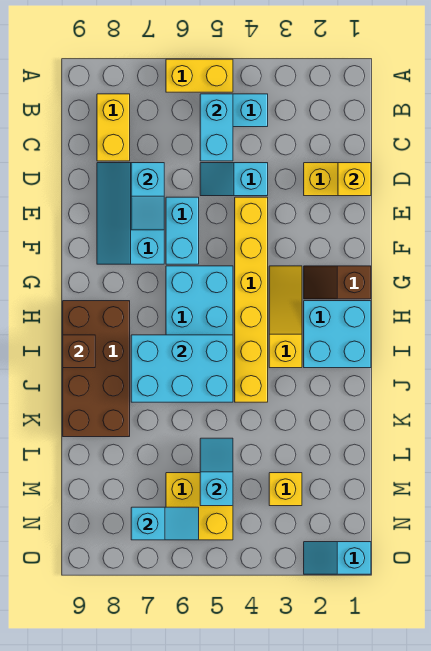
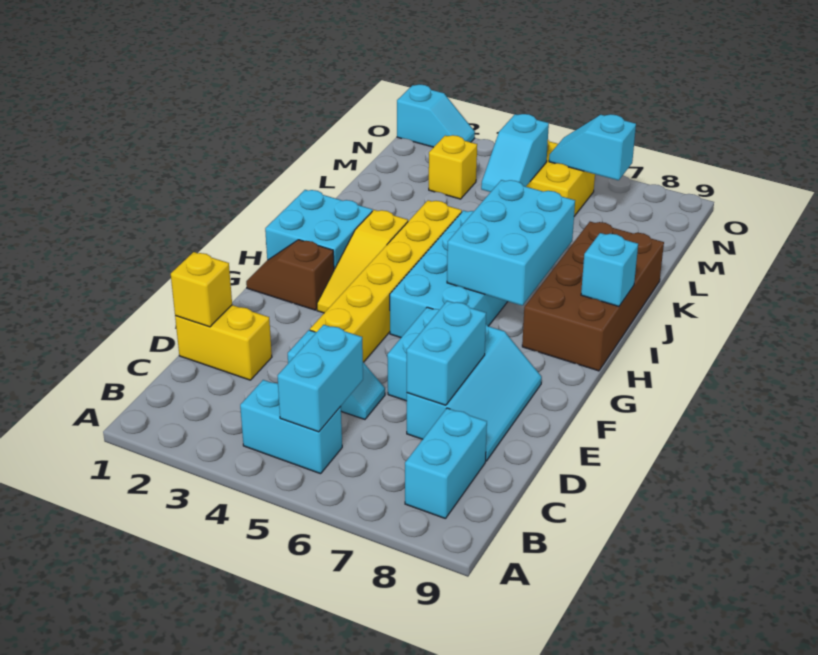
yellow brick A5:A6 level 1 -> none
yellow brick B8:C8 level 1 -> cyan brick B8:C8 level 1
cyan slope D7:E7 level 2 top D -> cyan brick D7:E7 level 2
brown slope G1:G2 level 1 top 1 -> brown slope G1:G2 level 1 top 2
cyan brick I5:J7 level 2 -> cyan brick H6:J7 level 2
brown brick I9 level 2 -> cyan brick I9 level 2

